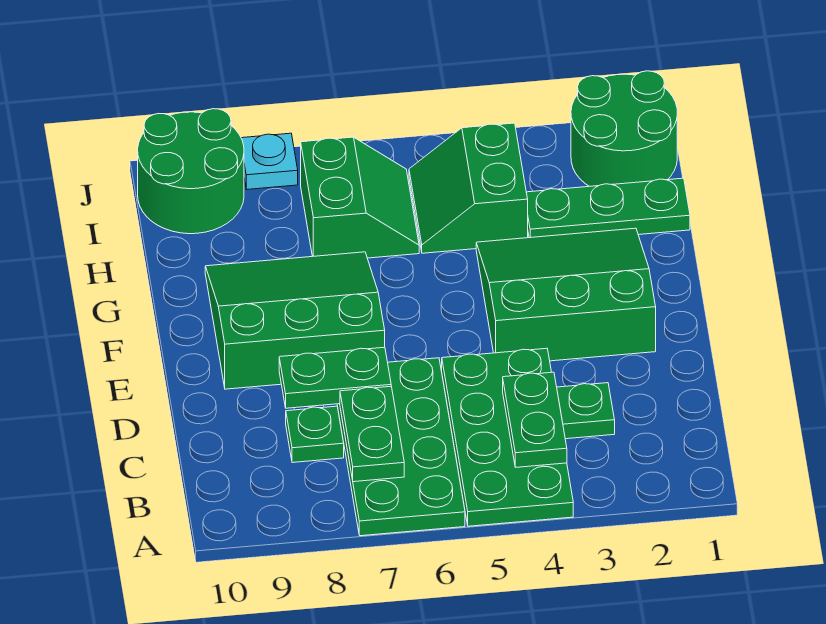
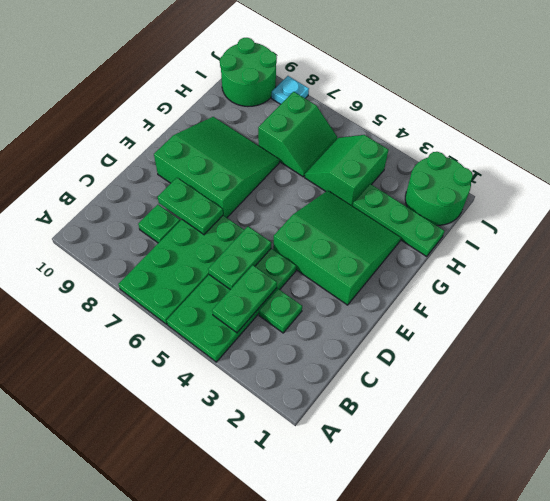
green plate B7:C7 level 2 -> green plate C5:D5 level 2

